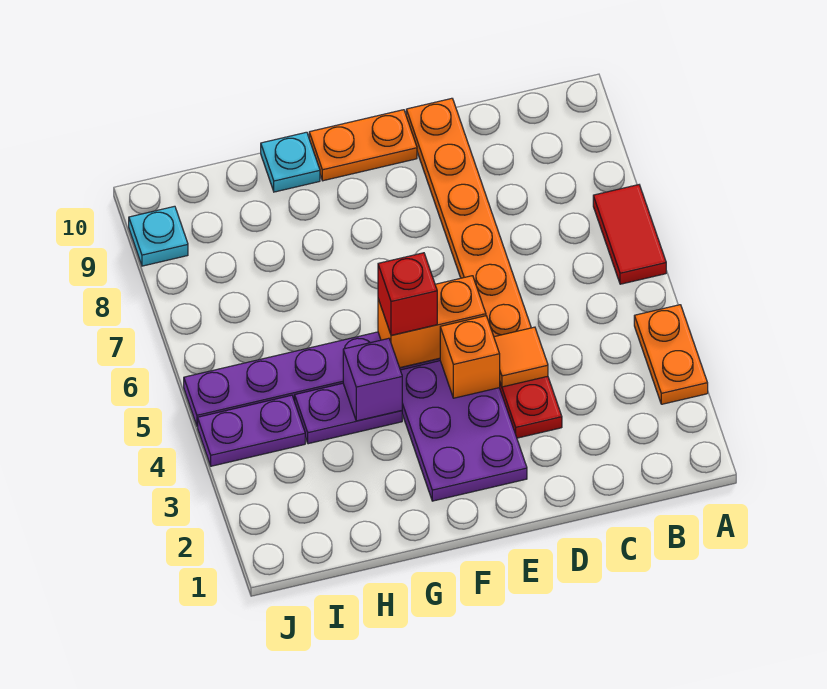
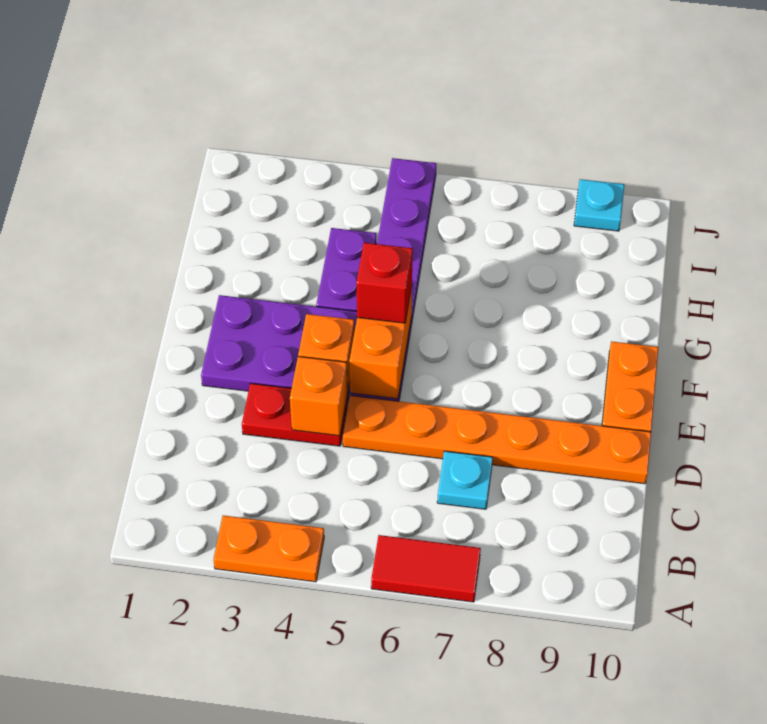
orange tile D4 level 2 -> orange brick D4 level 2
purple brick G4 level 2 -> none
cyan plate G10 level 1 -> cyan plate C7 level 1
purple plate I4:J4 level 1 -> none

